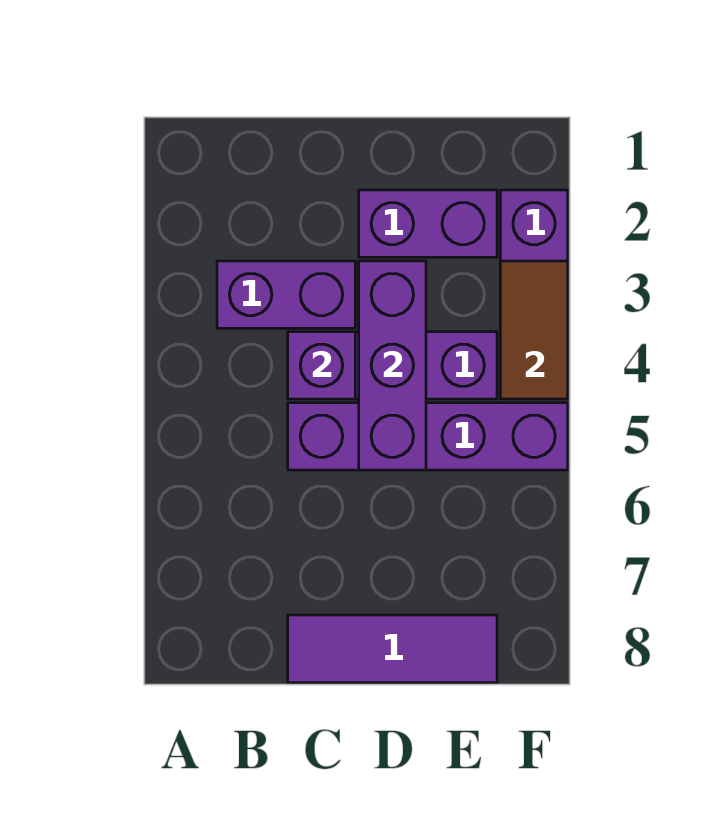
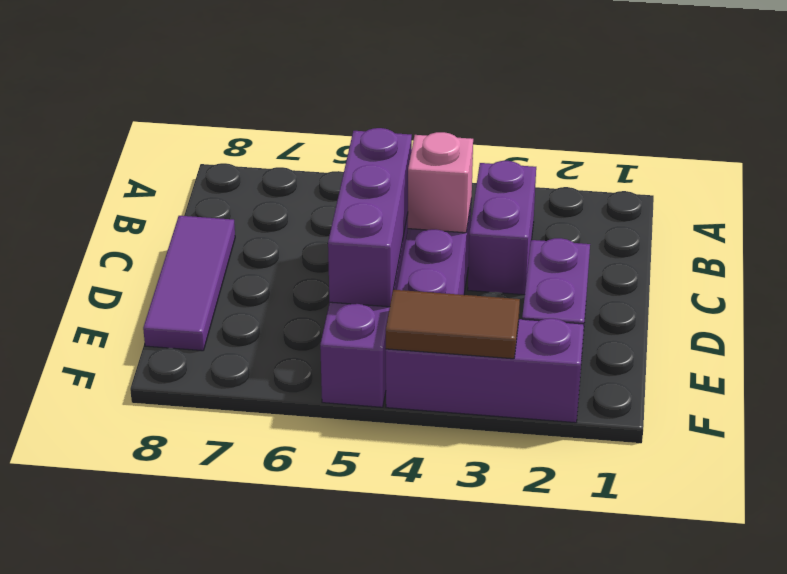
purple brick C4 level 2 -> pink brick C4 level 2
purple brick D3:D5 level 2 -> purple brick C5:E5 level 2

